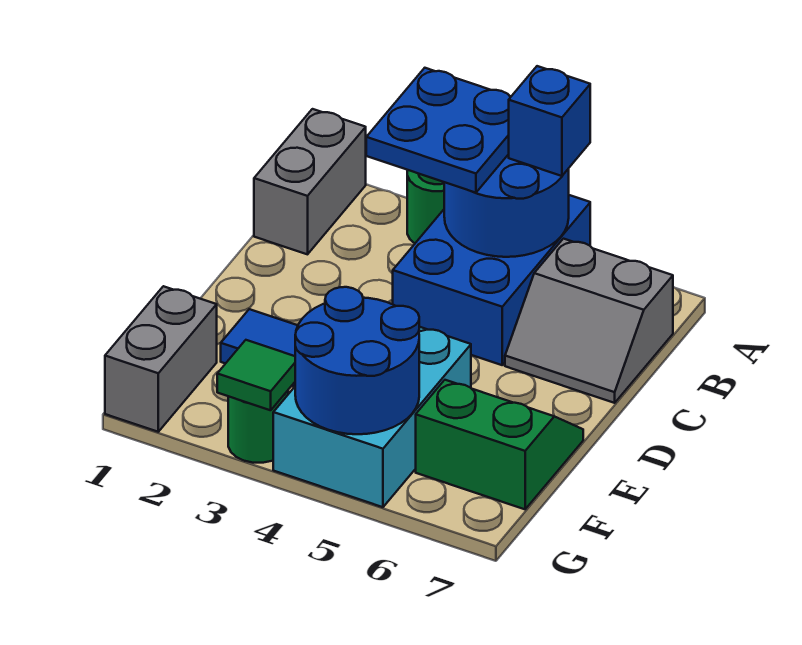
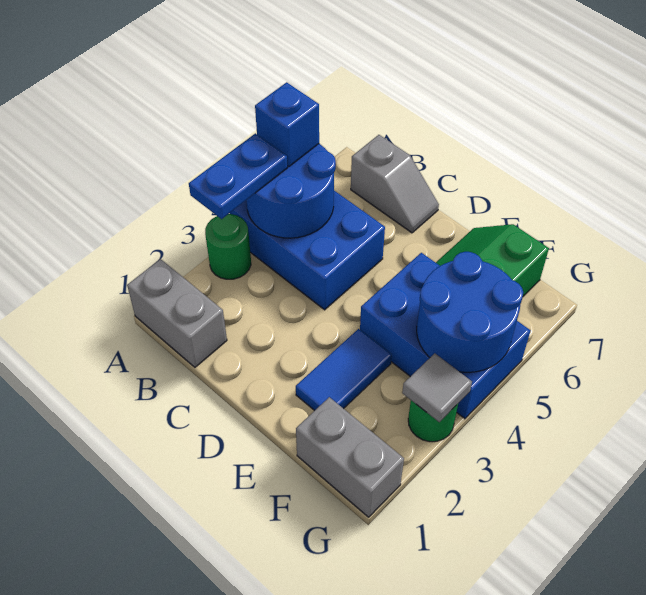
blue plate A3:B4 level 3 -> blue plate A3:A4 level 3
grey slope B6:C7 level 1 top B -> grey slope B7:C7 level 1 top B
cyan brick E4:G5 level 1 -> blue brick E4:G5 level 1
green tile G3 level 2 -> grey tile G3 level 2

